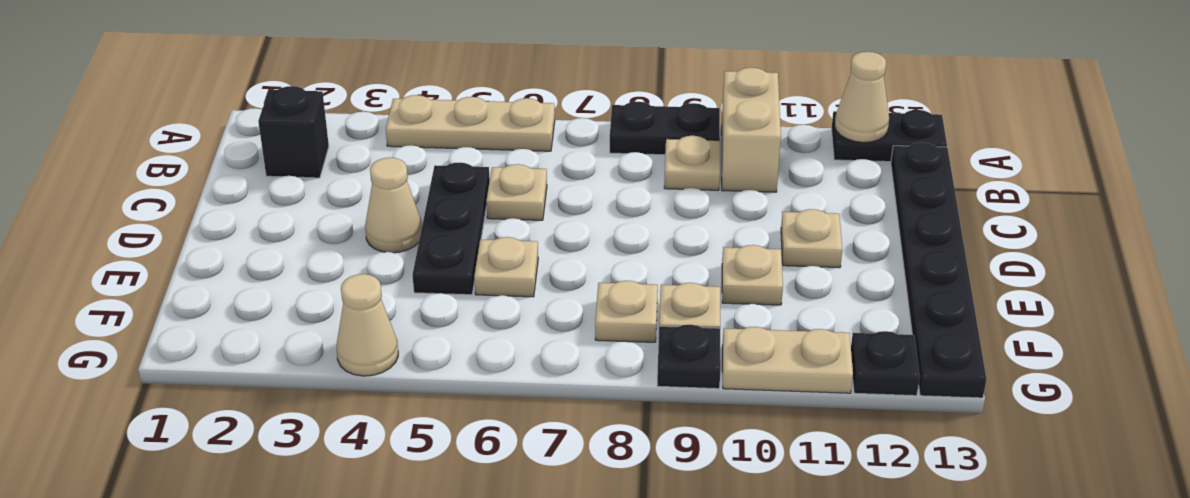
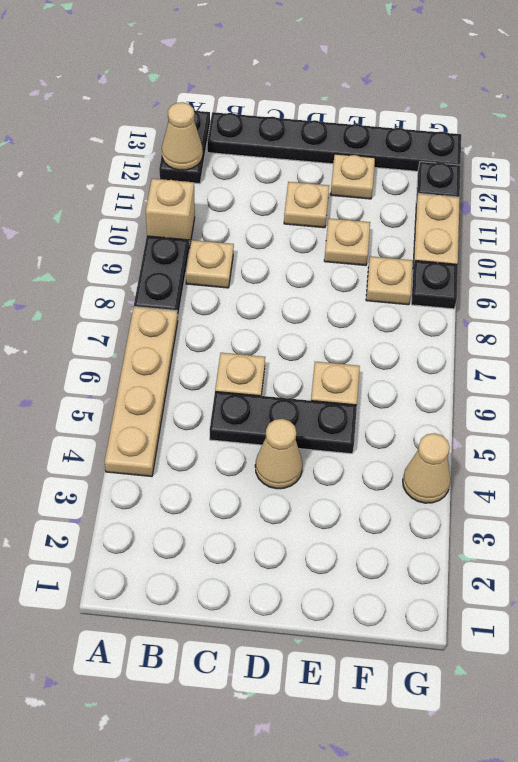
tan plate A4:A6 level 1 -> tan plate A4:A7 level 1
tan brick A10:B10 level 1 -> tan brick A10 level 1
black brick B2 level 1 -> none
tan plate F8 level 1 -> tan plate E12 level 1

